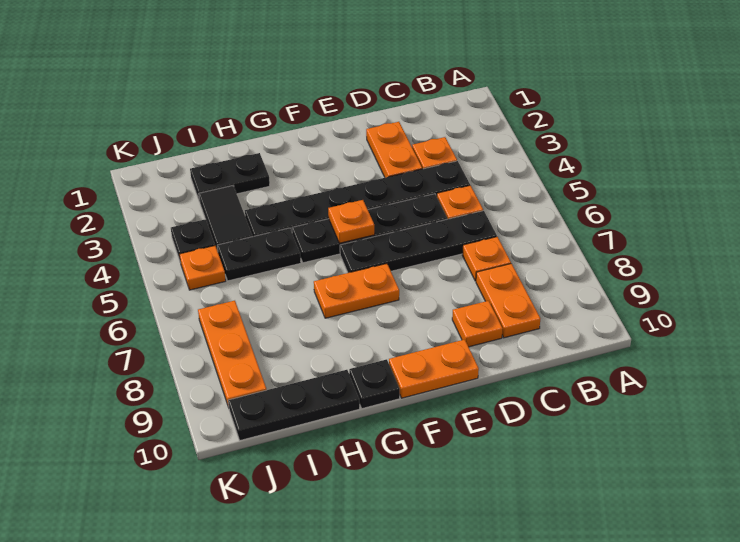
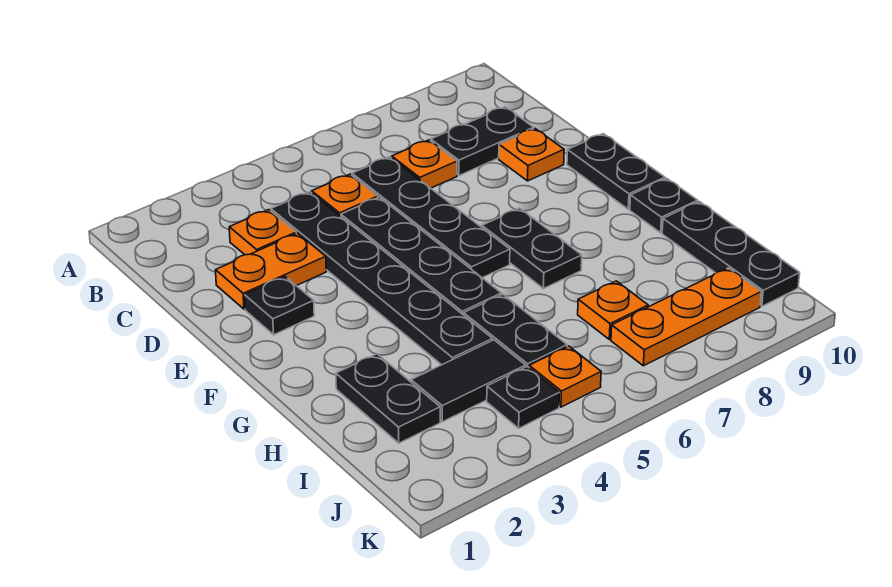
orange plate C8:C9 level 1 -> black plate C8:C9 level 1
none -> black plate E2 level 1
orange plate E10:F10 level 1 -> black plate E10:F10 level 1
orange plate F5 level 2 -> orange plate I7 level 1
orange plate F7:G7 level 1 -> black plate F7:G7 level 1

